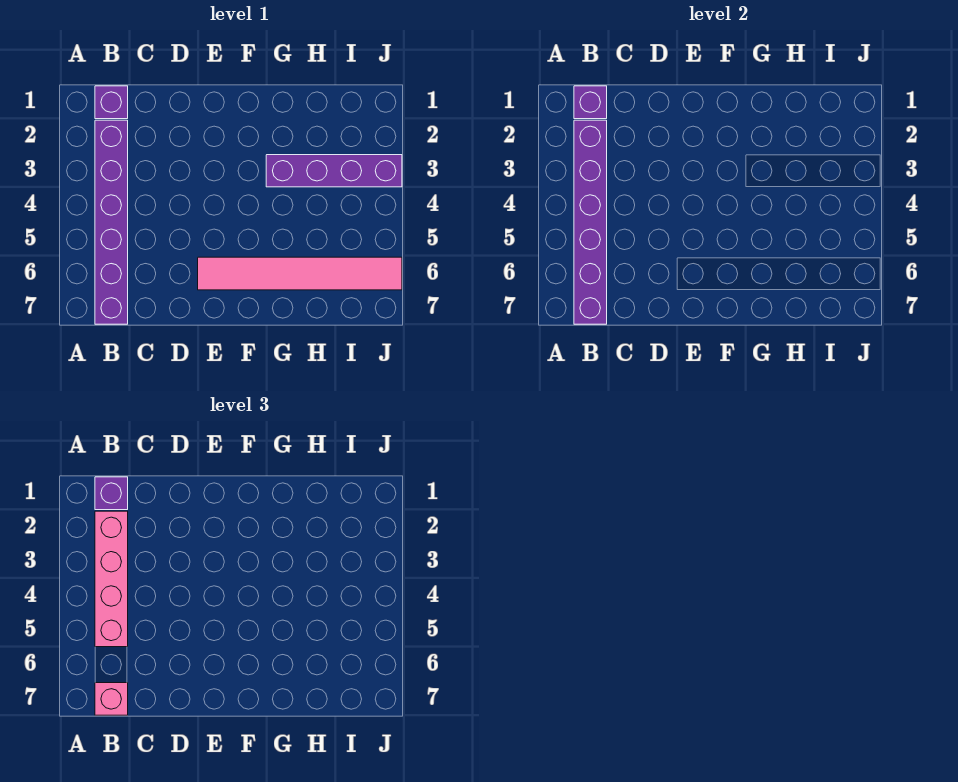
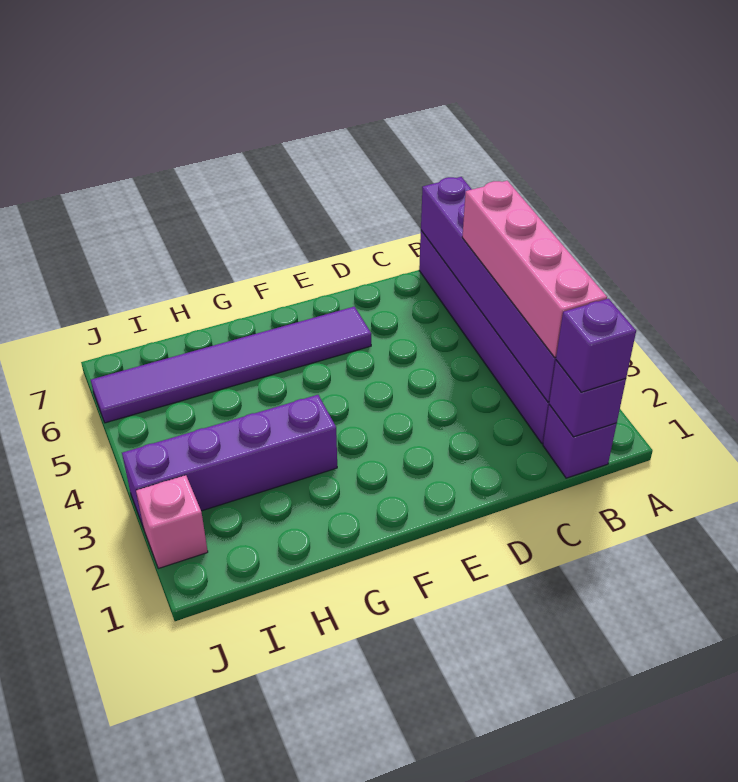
pink brick B7 level 3 -> pink brick J2 level 1
pink tile E6:J6 level 1 -> purple tile E6:J6 level 1

